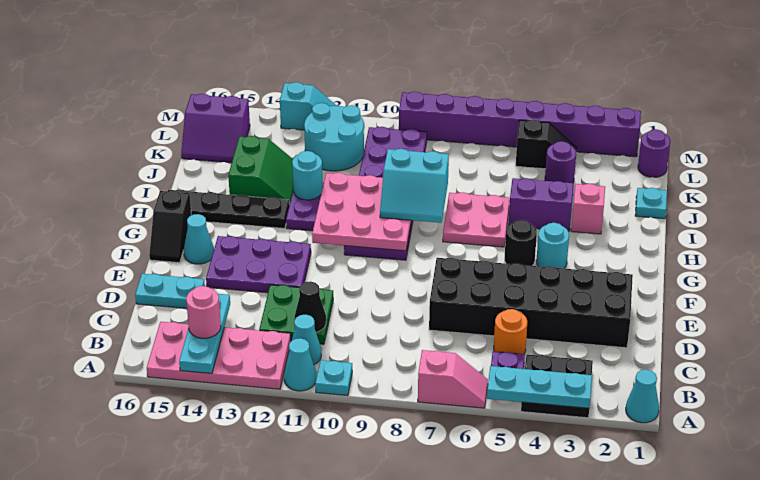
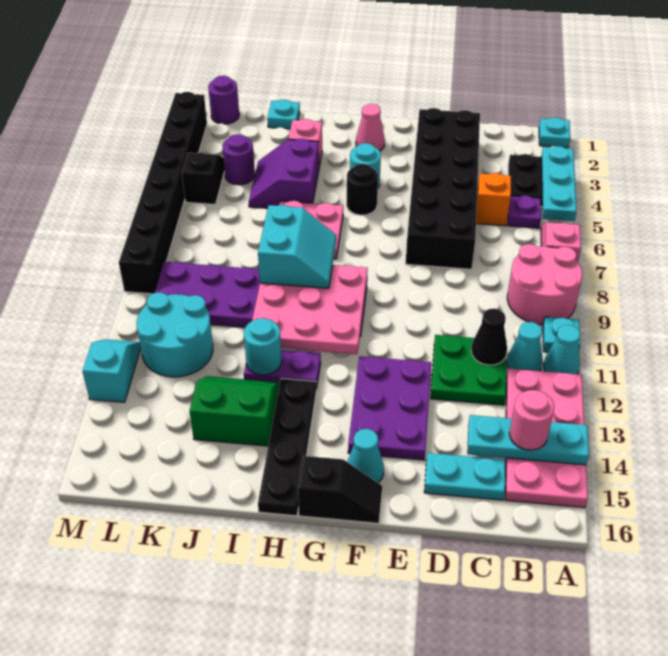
cyan cone A1 level 1 -> cyan plate A1 level 1
none -> pink round brick A8:B9 level 1
orange round brick C5 level 1 -> orange brick C5 level 1
cyan plate D15:D16 level 1 -> cyan plate C15:D15 level 1
none -> pink cone G2 level 1
purple slope K15:L16 level 1 top L -> none
purple brick M2:M9 level 1 -> black brick M2:M9 level 1

